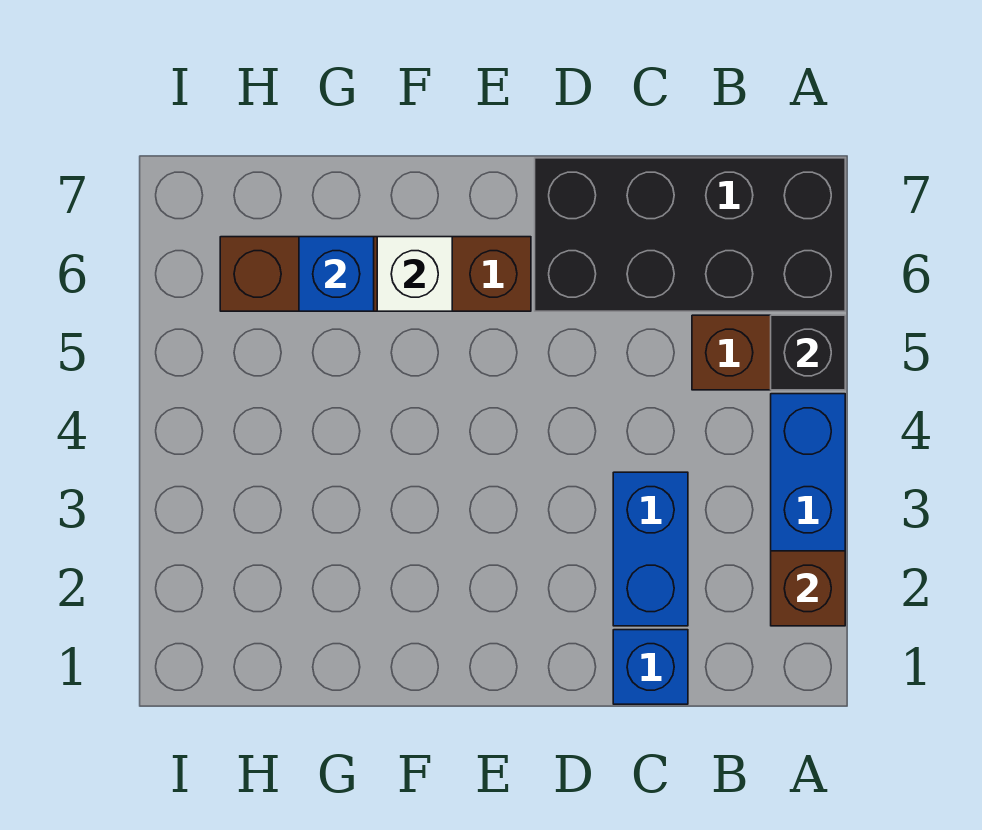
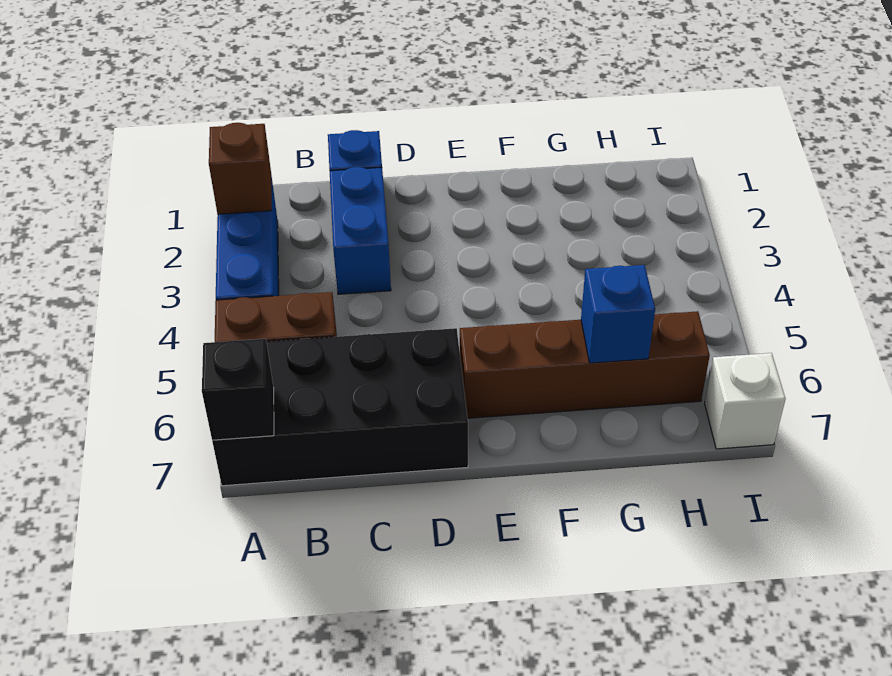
black brick A5 level 2 -> black brick A7 level 2
white brick F6 level 2 -> white brick I7 level 1

